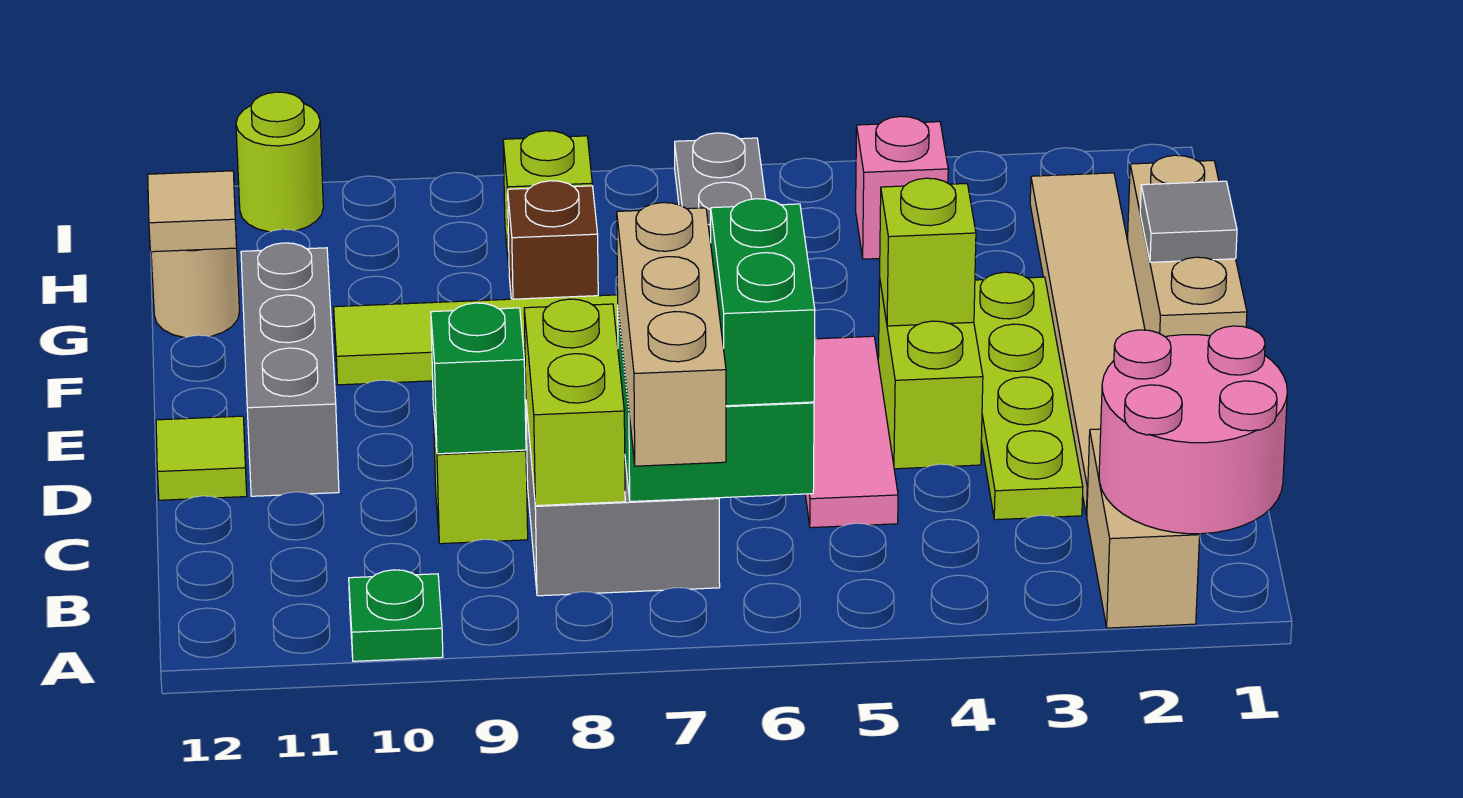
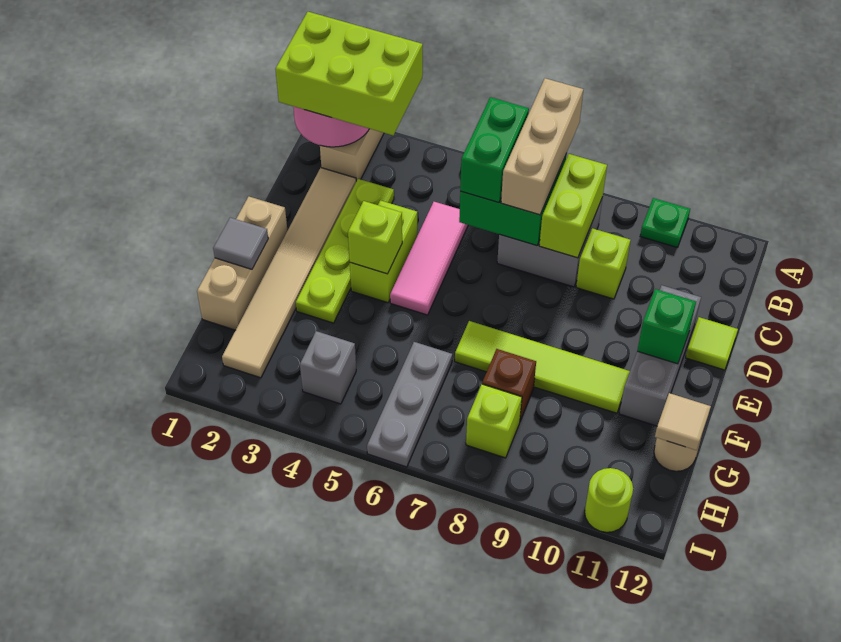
none -> lime brick A1:B3 level 3
green brick C9 level 2 -> green brick E11 level 2
pink brick H4 level 1 -> grey brick H4 level 1

